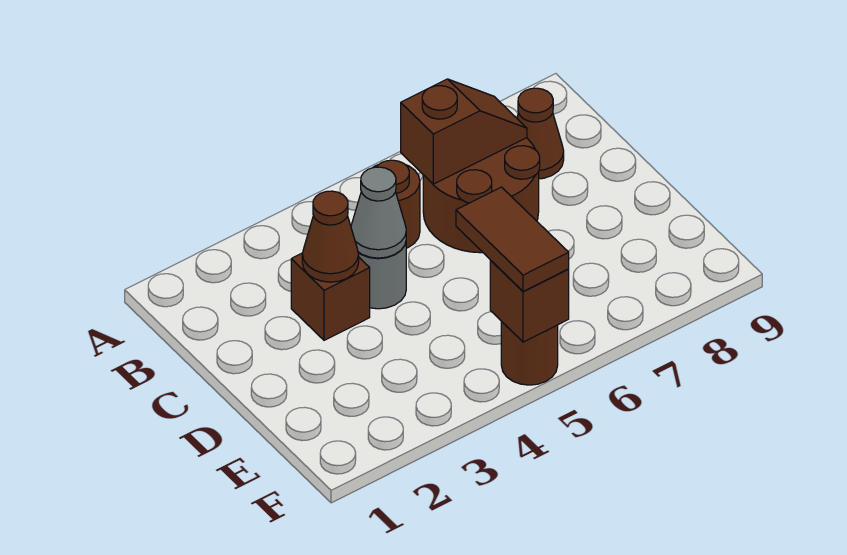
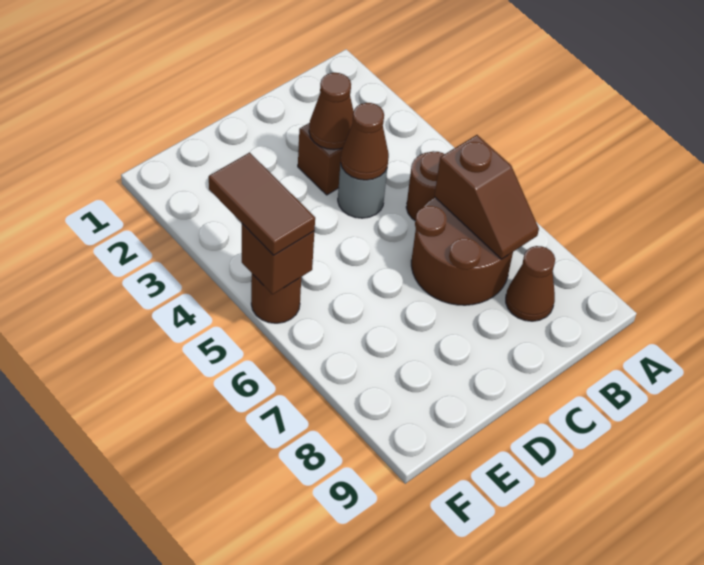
grey cone C4 level 2 -> brown cone C4 level 2
brown tile E5:F5 level 3 -> brown tile F4:F5 level 3

